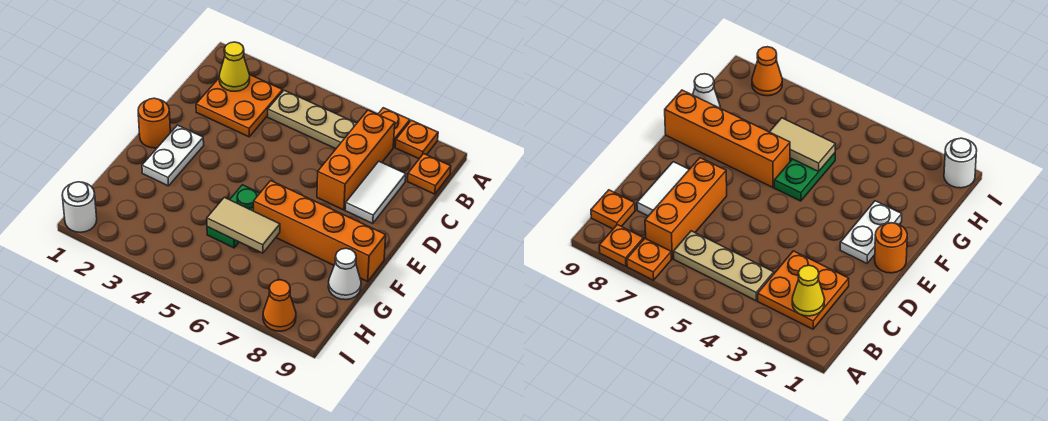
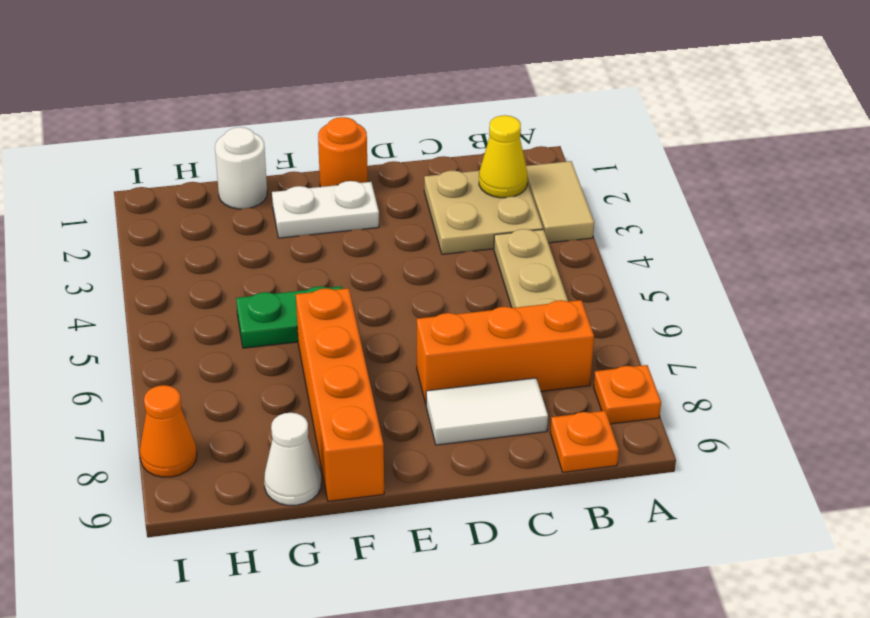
orange plate A7 level 1 -> none
orange plate B2:C3 level 1 -> tan plate B2:C3 level 1
tan tile G5:G6 level 2 -> tan tile A2:A3 level 1
white round brick I1 level 1 -> white round brick G1 level 1

